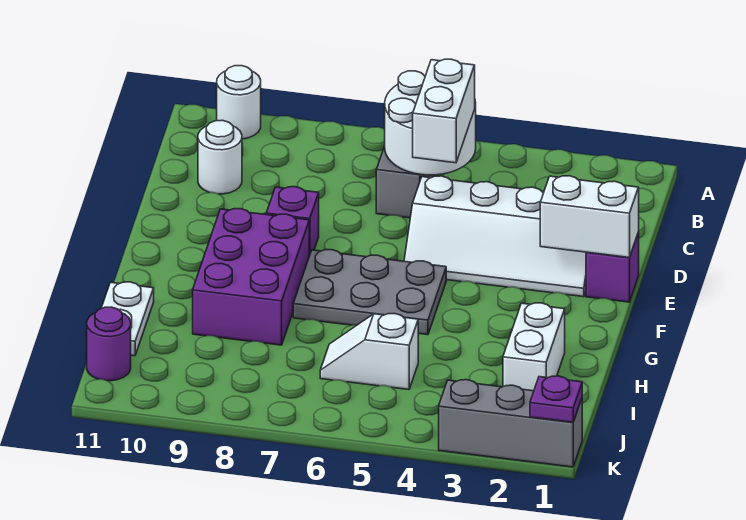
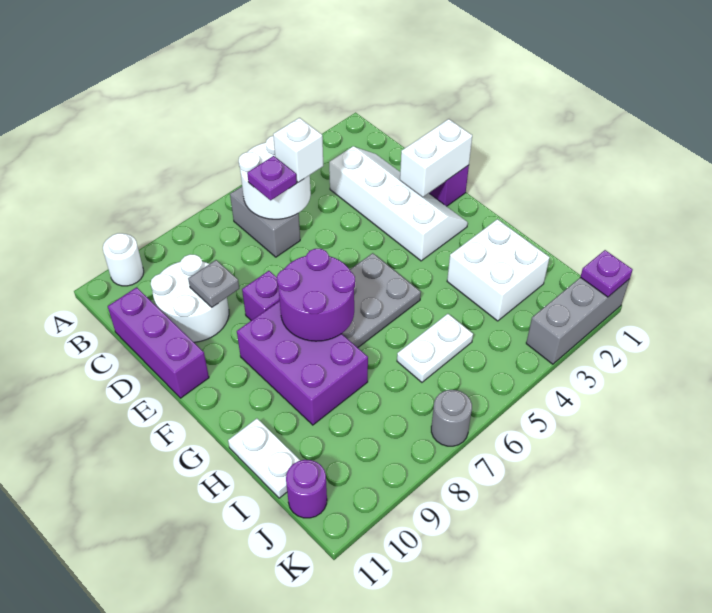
white brick C5:D5 level 3 -> white brick C5 level 3
none -> purple plate C6 level 3
white round brick C10 level 1 -> white round brick C9:D10 level 1
none -> purple brick C11:E11 level 1
white slope D2:E5 level 1 top D -> white slope C2:F3 level 1 top 3
none -> grey plate D9 level 2
none -> purple round brick F7:G8 level 2
white brick H2:I2 level 1 -> white brick H2:I3 level 1
white slope I5:I6 level 1 top 5 -> white plate I5:I6 level 1
none -> grey round brick K7 level 1

